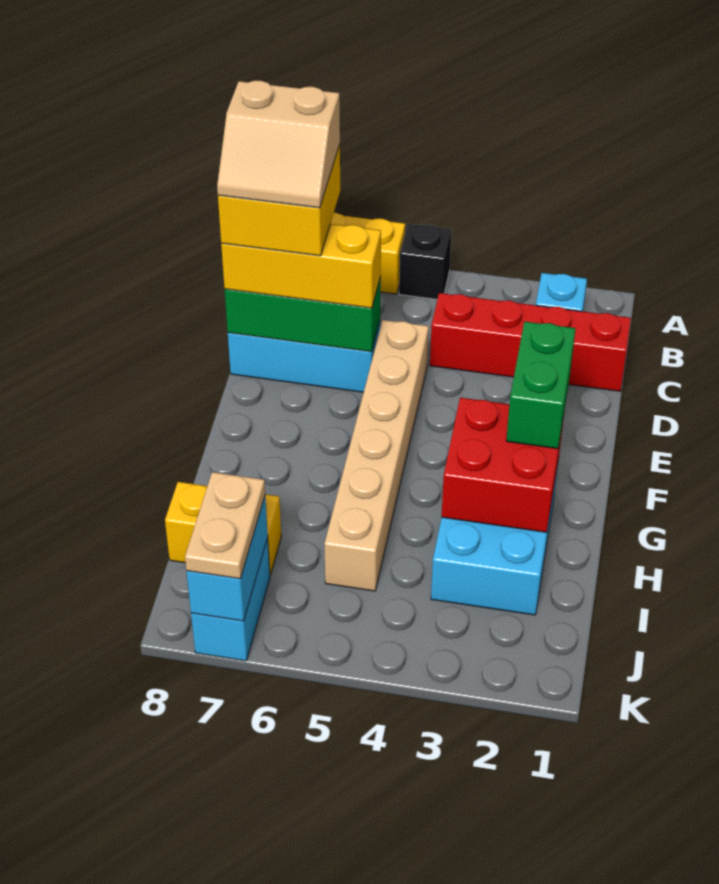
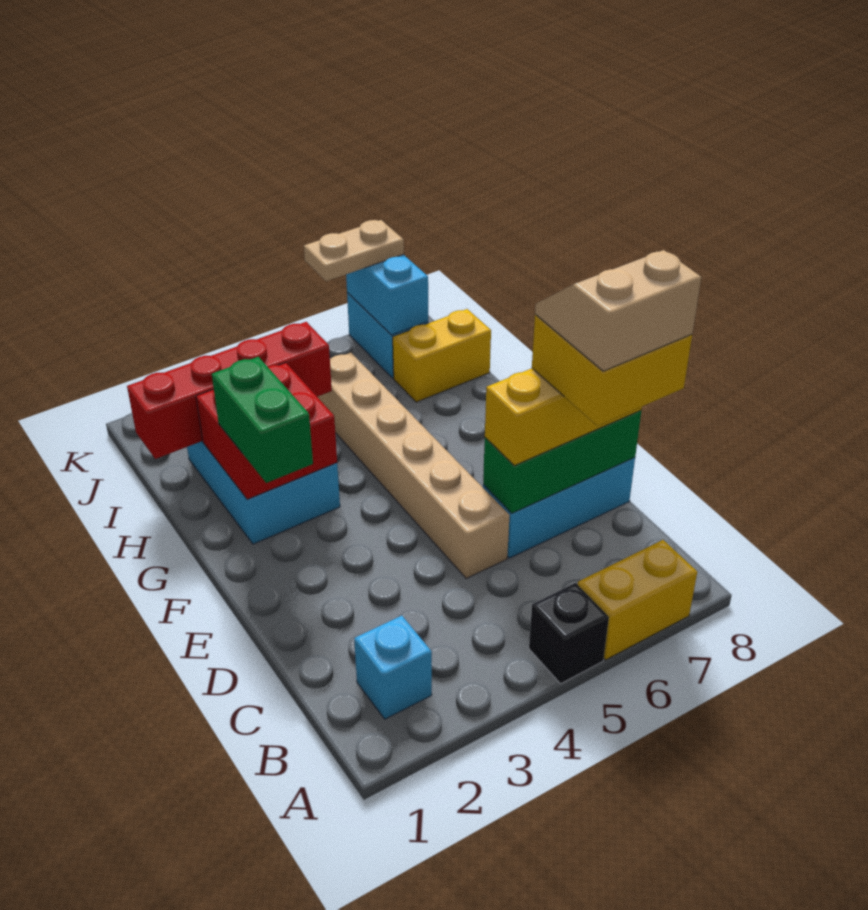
red brick C1:C4 level 1 -> red brick I1:I4 level 2
tan plate J7:K7 level 3 -> tan plate K6:K7 level 3

